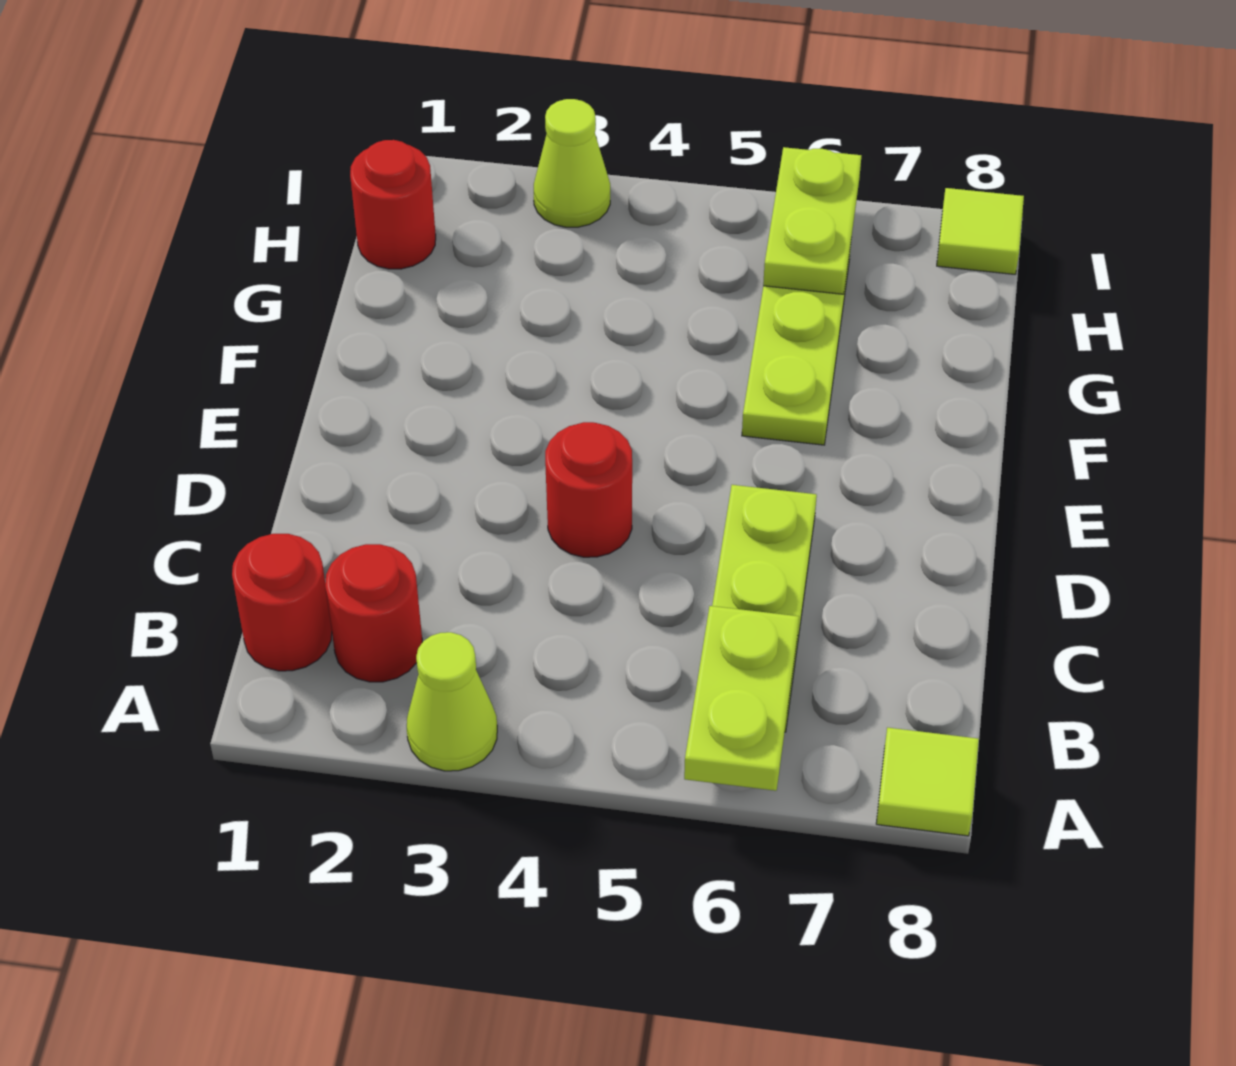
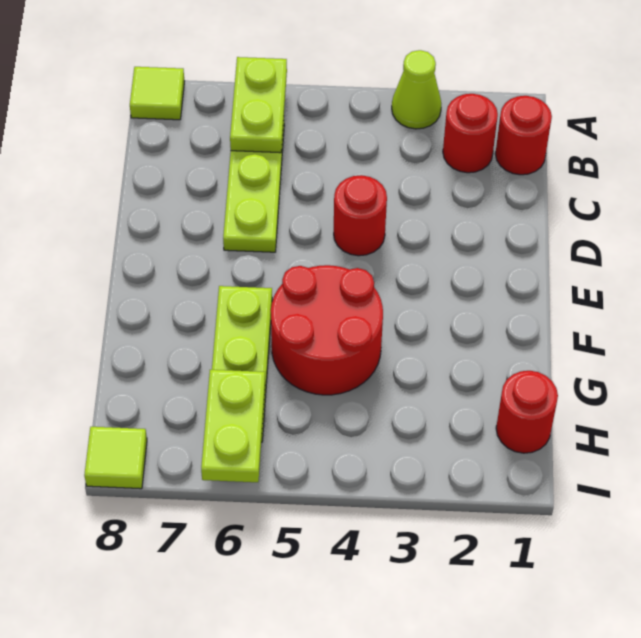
none -> red round brick F4:G5 level 1
lime cone I3 level 1 -> none

